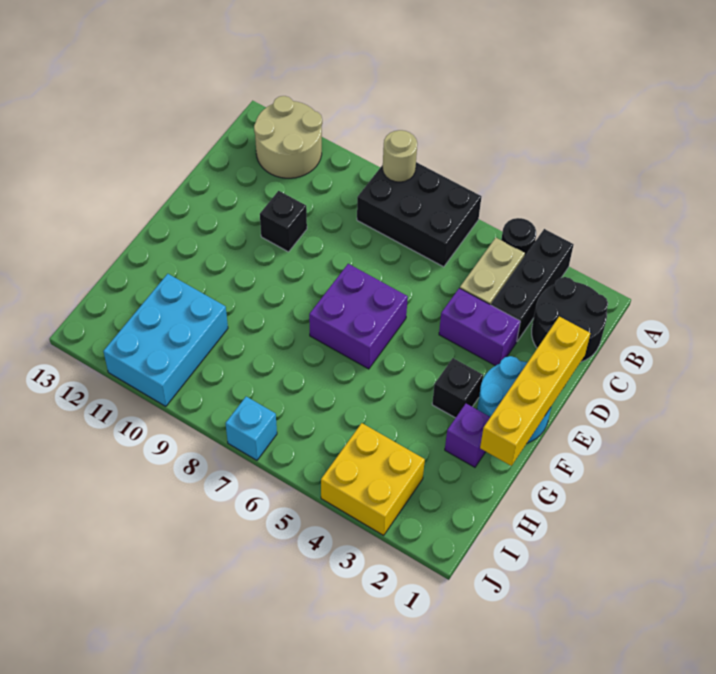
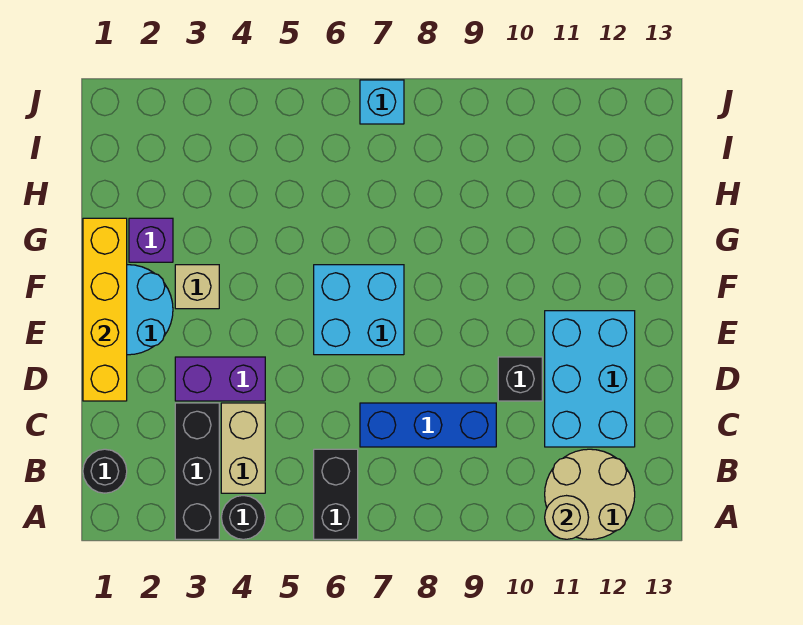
black brick A6:B8 level 1 -> black brick A6:B6 level 1
tan round brick A8 level 2 -> tan round brick A11 level 2
black round brick B1:C2 level 1 -> black round brick B1 level 1
none -> blue brick C7:C9 level 1
purple brick E6:F7 level 1 -> cyan brick E6:F7 level 1
black brick F3 level 1 -> tan brick F3 level 1
cyan brick H10:J11 level 1 -> cyan brick C11:E12 level 1
yellow brick I3:J4 level 1 -> none

